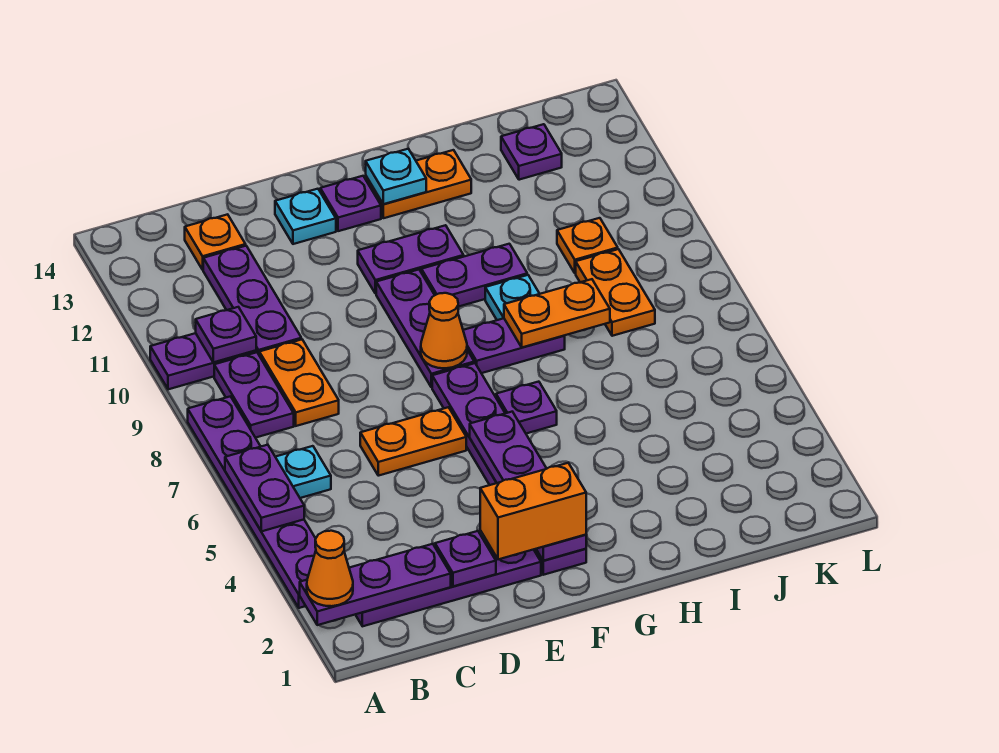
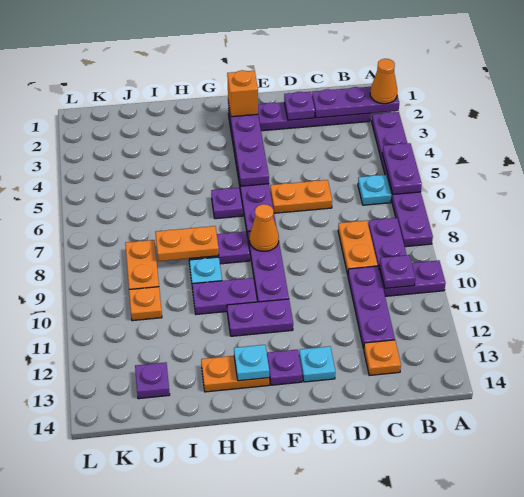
orange brick E2:F2 level 3 -> orange brick F2 level 3

